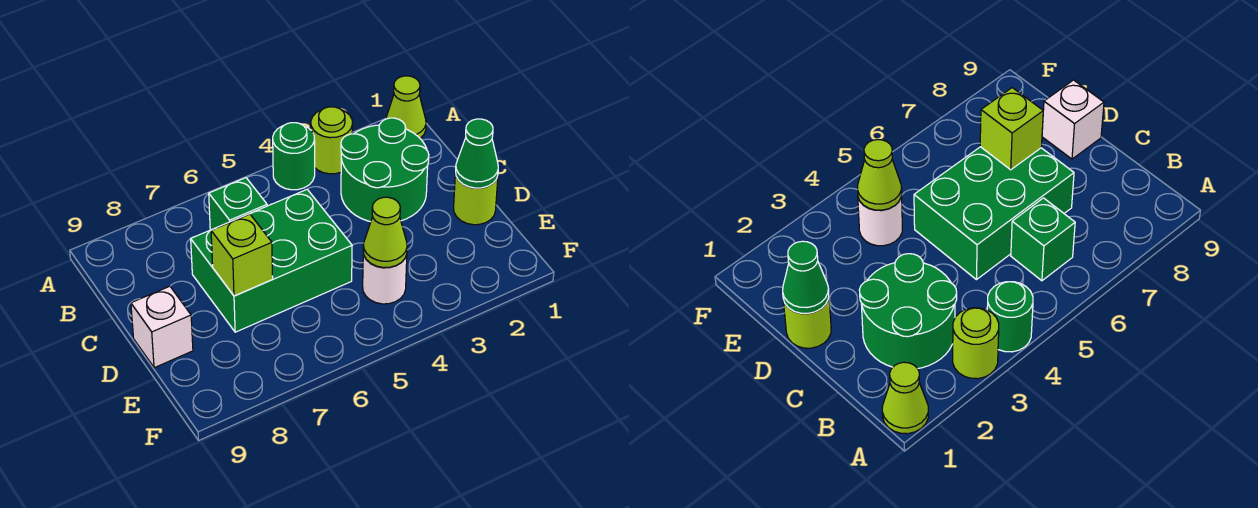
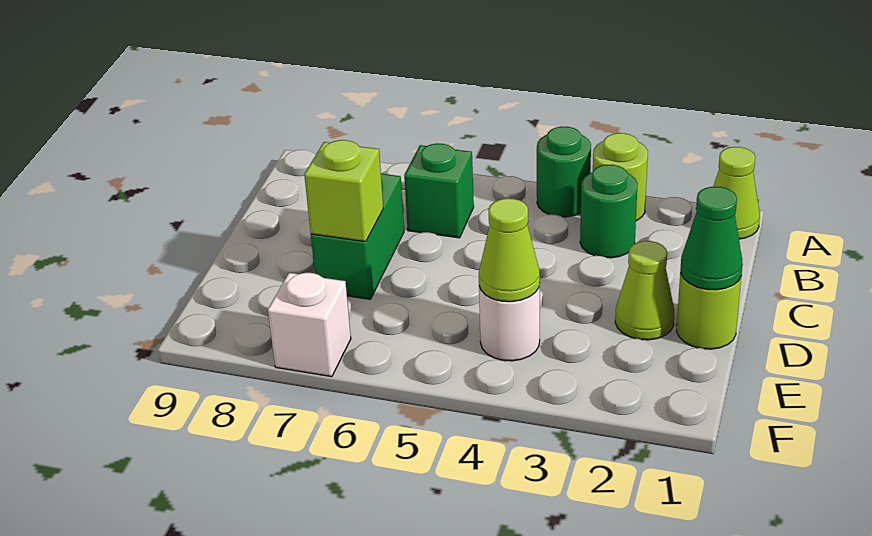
green round brick B2:C3 level 1 -> green round brick B3 level 1
green brick C5:D7 level 1 -> green brick C7:D7 level 1
none -> lime cone D2 level 1
white brick D9 level 1 -> white brick F7 level 1

